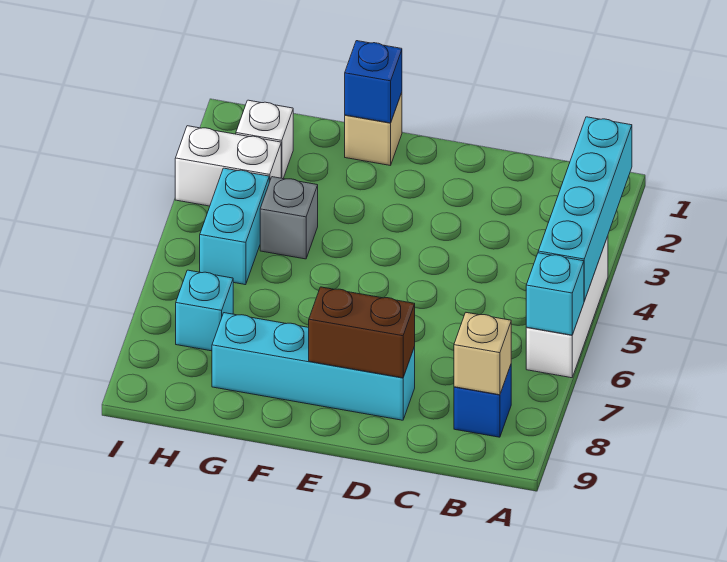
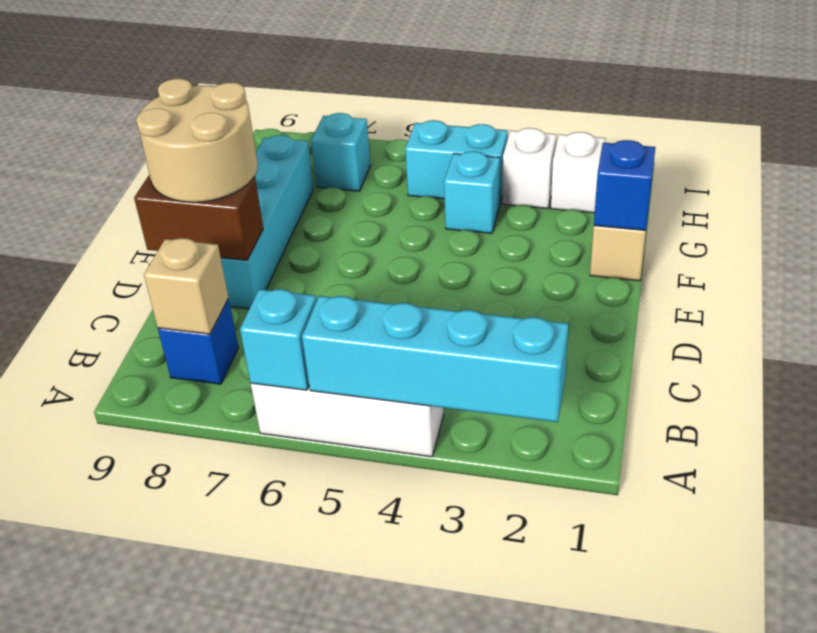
brown brick D8:E8 level 2 -> brown brick D8:D9 level 2
none -> tan round brick D8:E9 level 3
grey brick G4 level 1 -> cyan brick G4 level 1
white brick H3:I3 level 1 -> white brick H3 level 1

